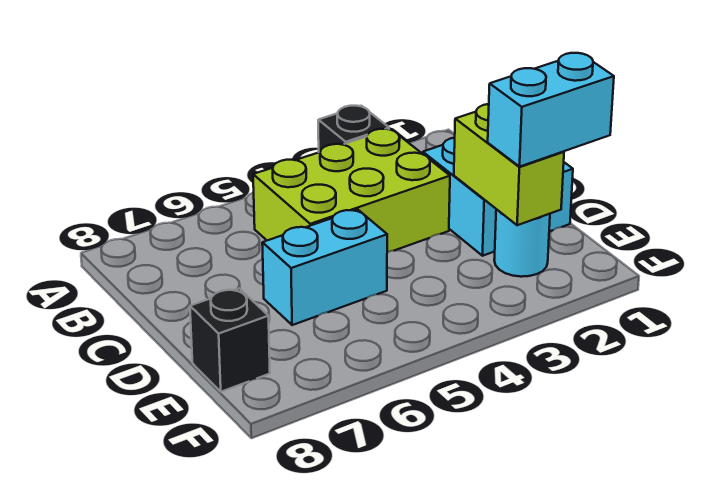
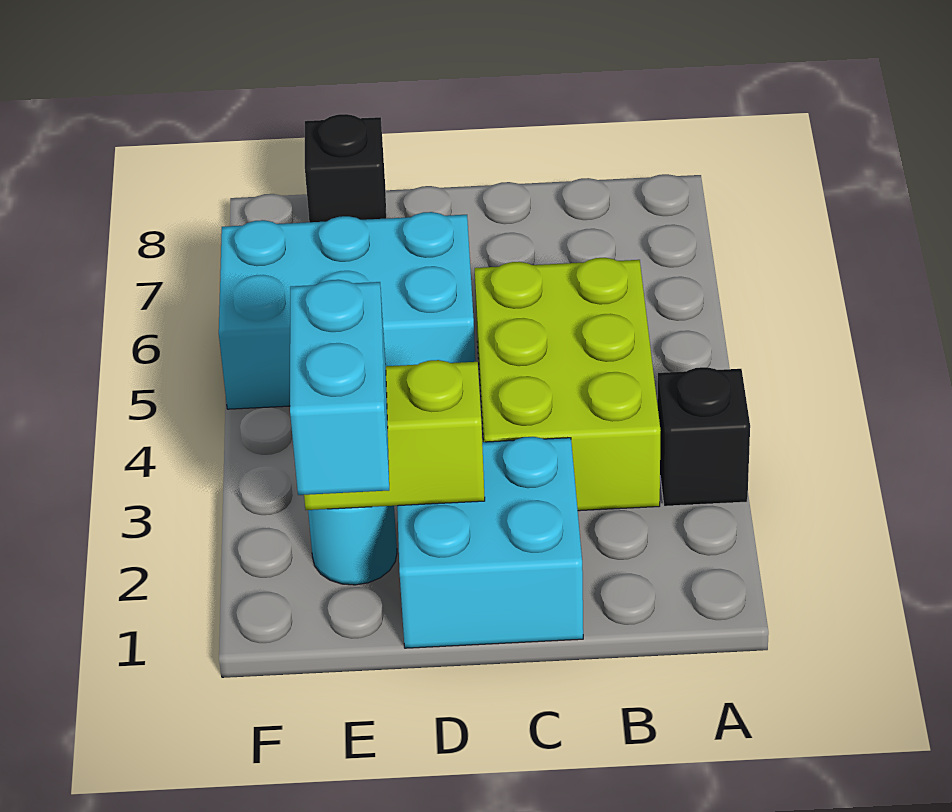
cyan brick D5:D6 level 1 -> cyan brick D5:F6 level 1

